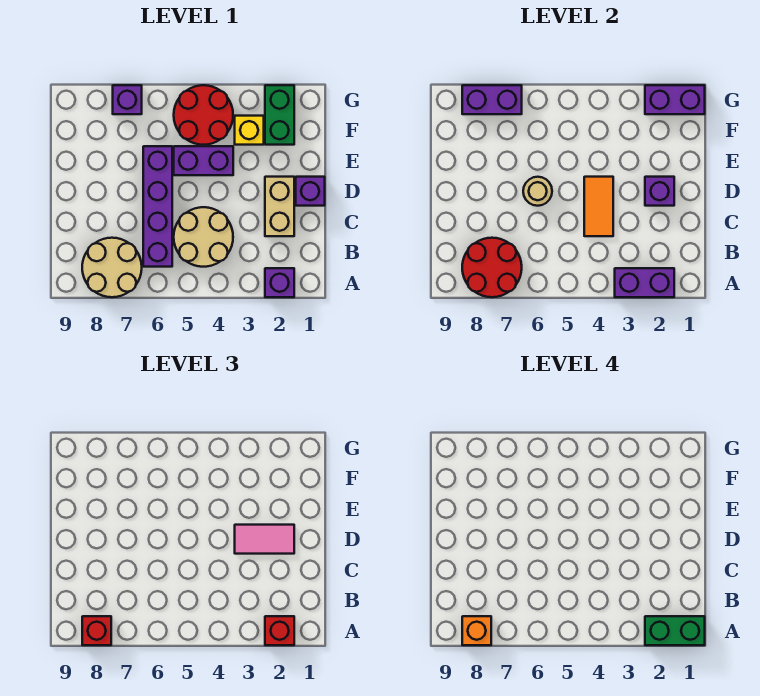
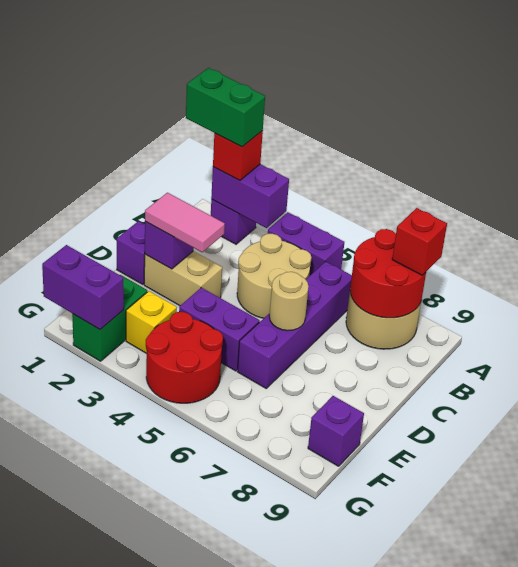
orange brick A8 level 4 -> none
tan brick C2:D2 level 1 -> tan brick D2:D3 level 1
orange tile C4:D4 level 2 -> none
purple brick G7 level 1 -> purple brick F9 level 1
purple brick G7:G8 level 2 -> purple brick A4:A5 level 1

